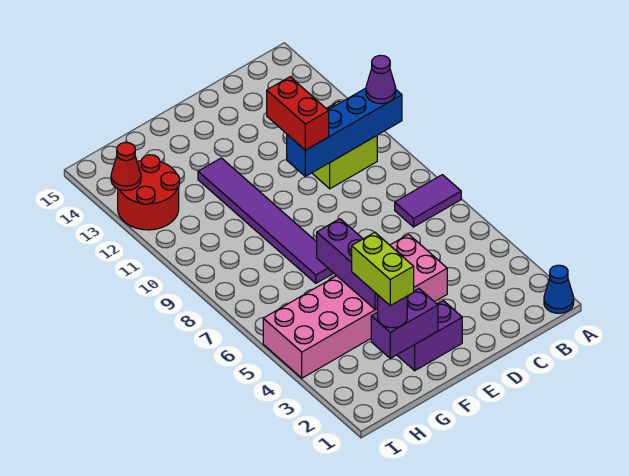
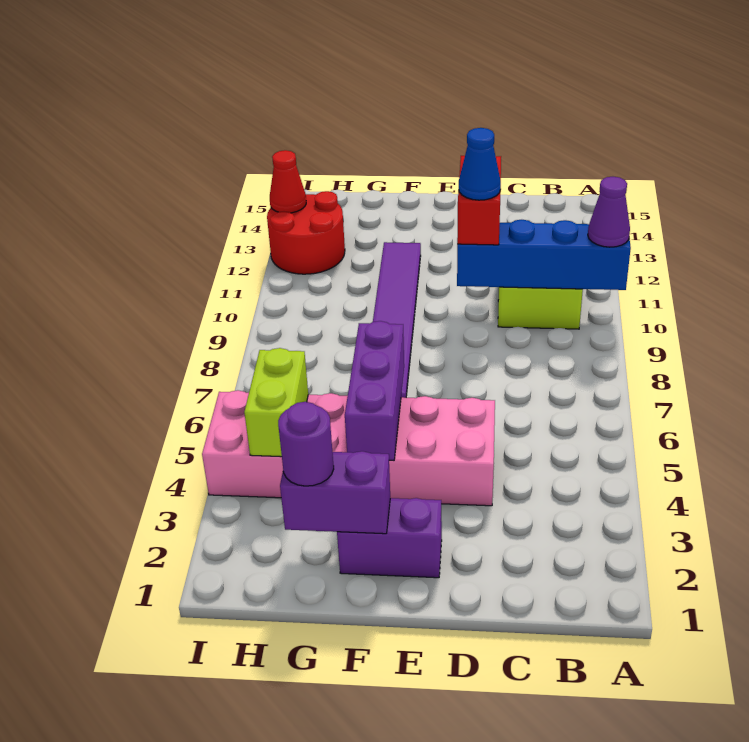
blue cone A1 level 1 -> blue cone D10 level 4
purple tile A7:B7 level 1 -> none
lime brick G2:G3 level 4 -> lime brick H4:H5 level 2

